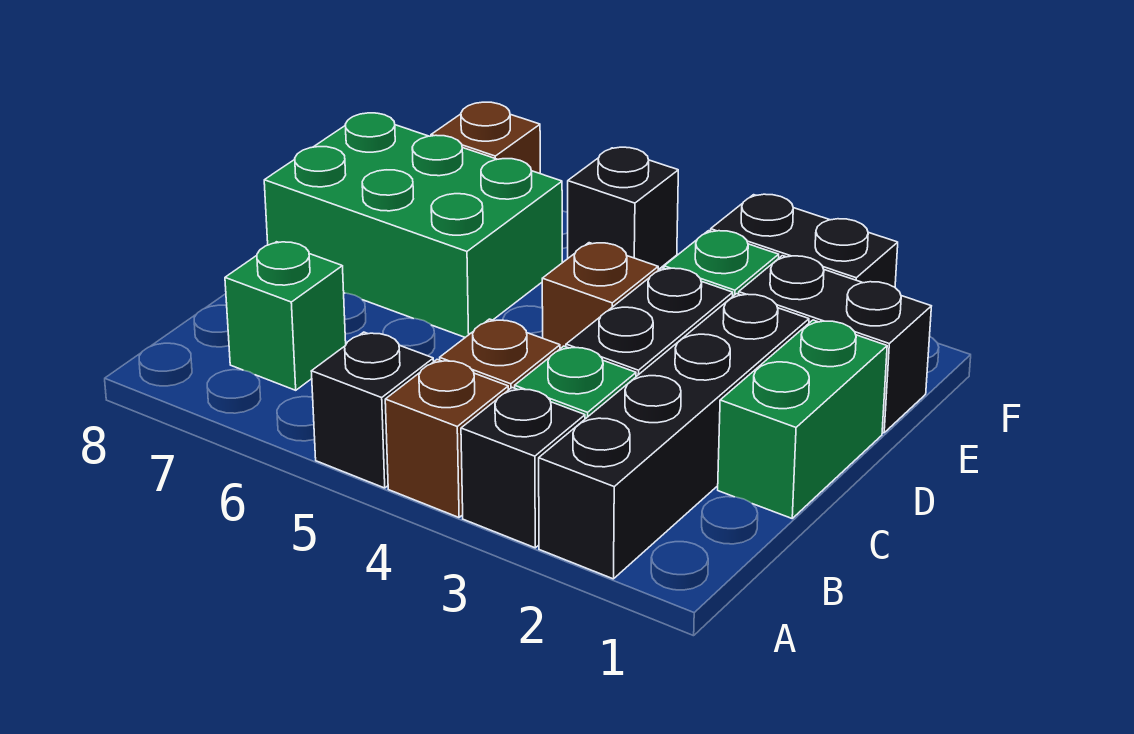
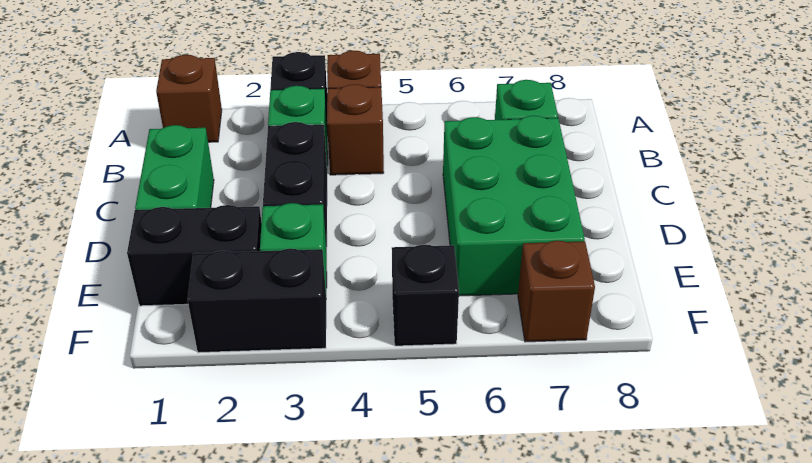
black brick A2:D2 level 1 -> none
black brick A5 level 1 -> none
brown brick D4 level 1 -> brown brick A1 level 1
green brick D6:E8 level 1 -> green brick C6:E7 level 1

